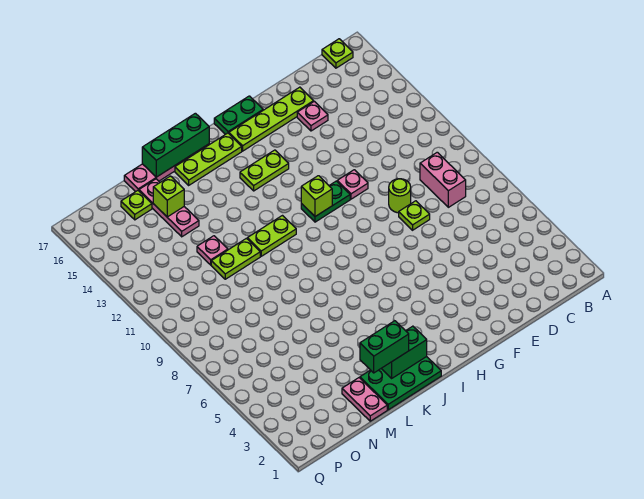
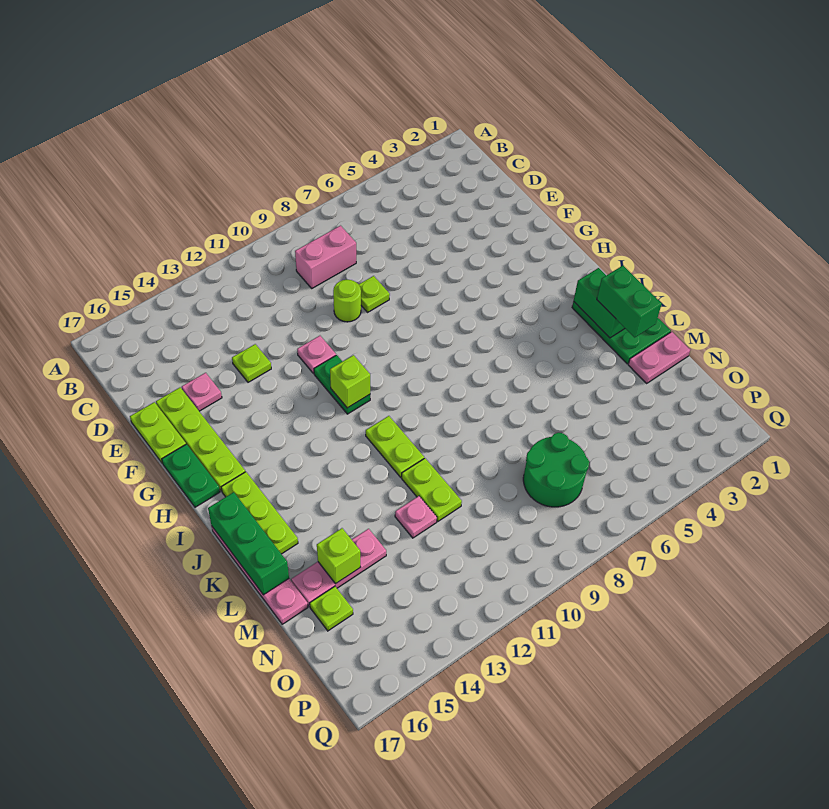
lime plate B17 level 1 -> lime plate E13 level 1
lime plate H14:I14 level 1 -> lime plate E17:F17 level 1
none -> green round brick N7:O8 level 1

